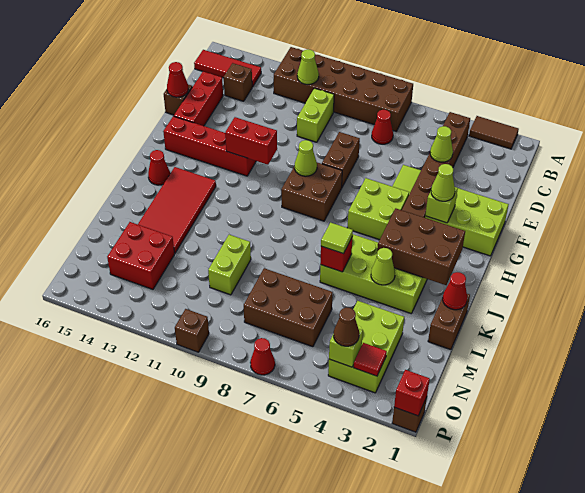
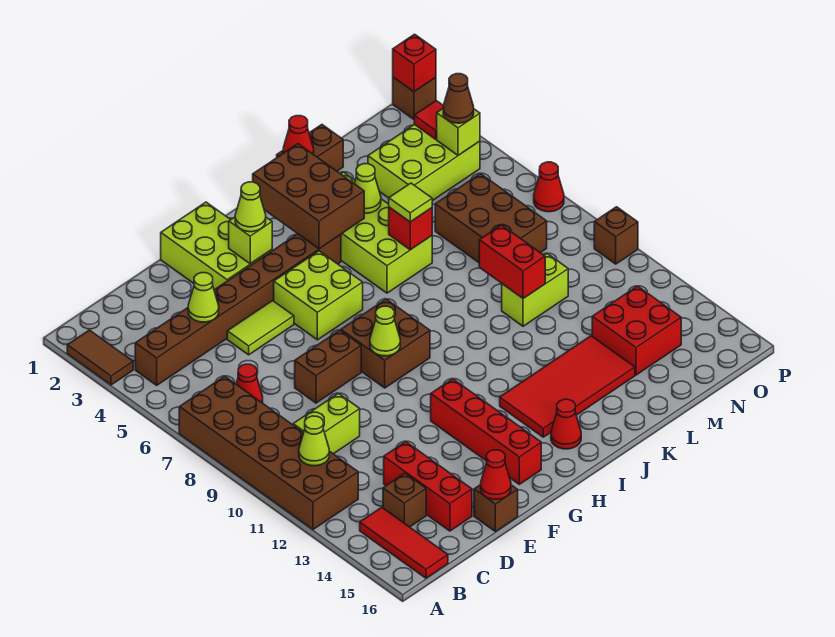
red brick D15:F15 level 1 -> red brick D13:D15 level 1
red brick G11:G12 level 2 -> red brick L9:L10 level 2

